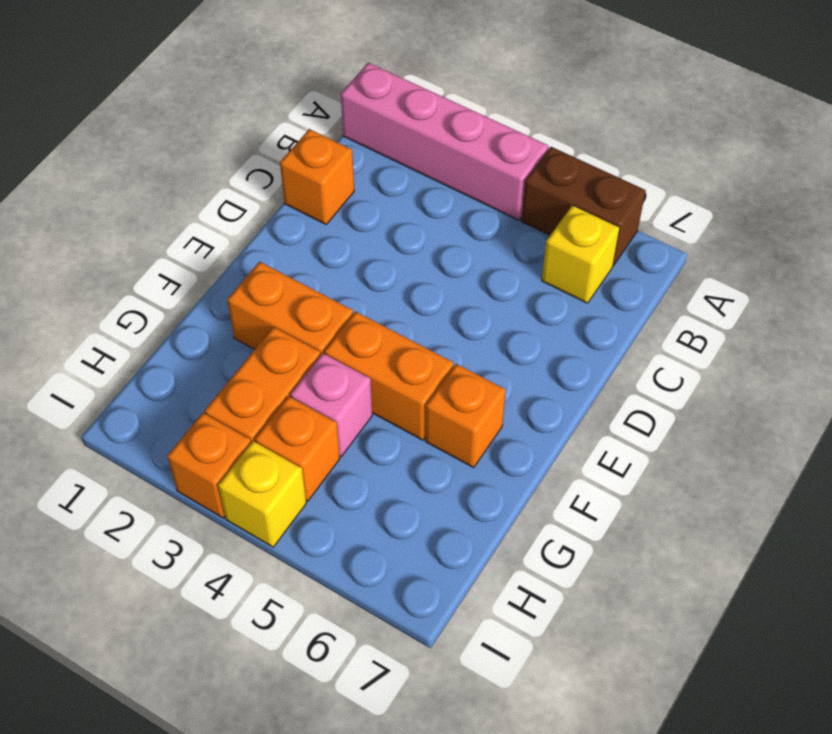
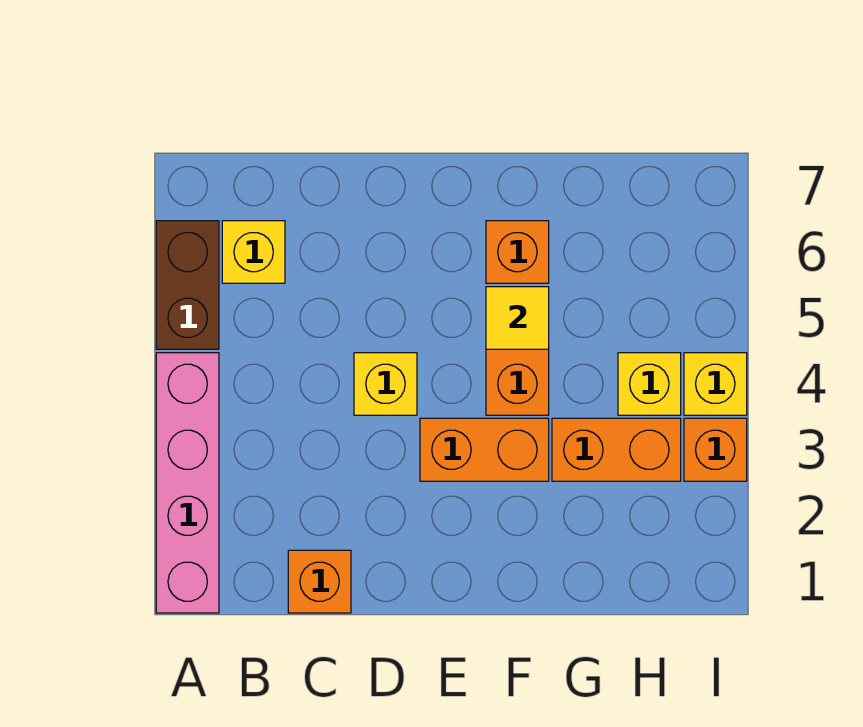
none -> yellow brick D4 level 1
orange brick F2:F3 level 1 -> orange brick E3:F3 level 1
none -> yellow tile F5 level 2
pink brick G4 level 1 -> none
orange brick H4 level 1 -> yellow brick H4 level 1

